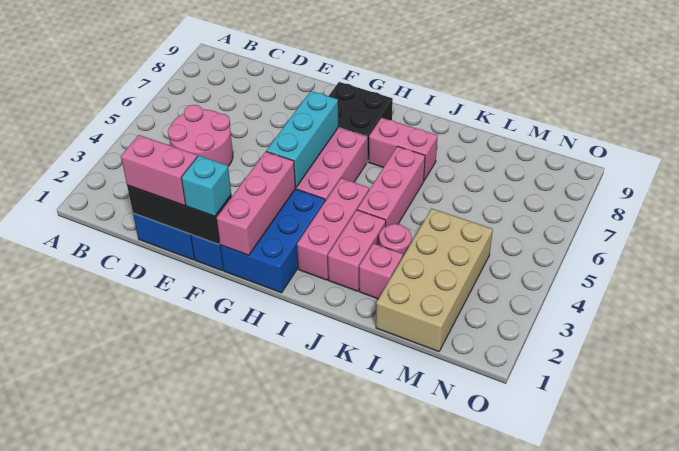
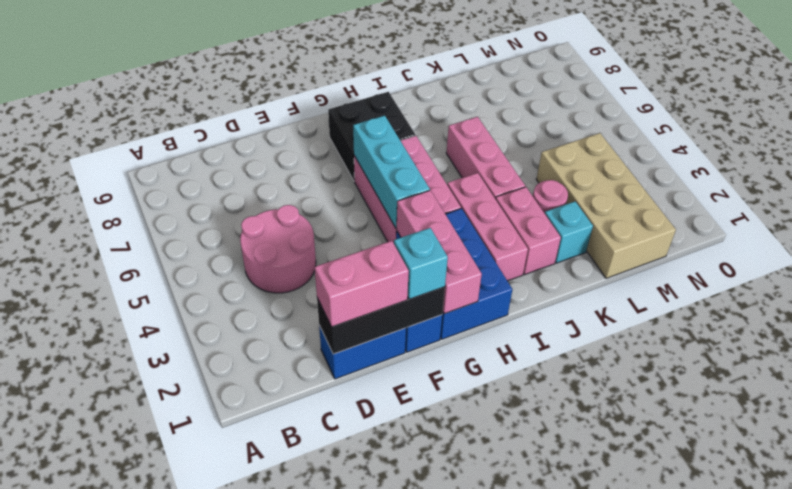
pink brick I7:J7 level 1 -> none
pink brick K2 level 1 -> cyan brick K2 level 1

